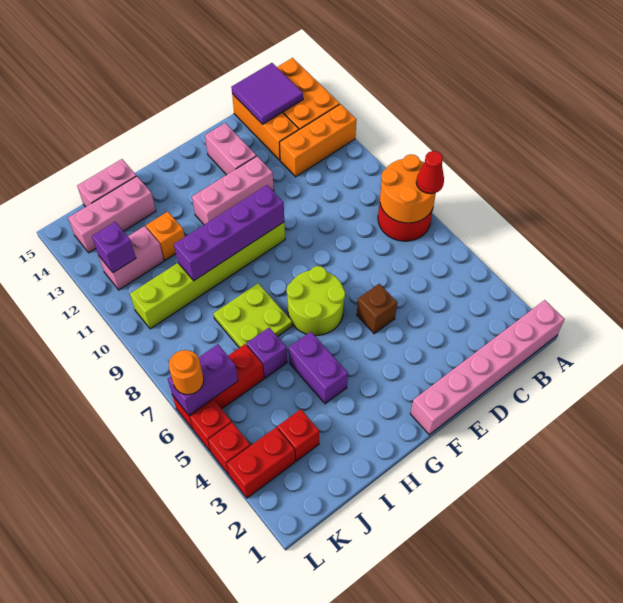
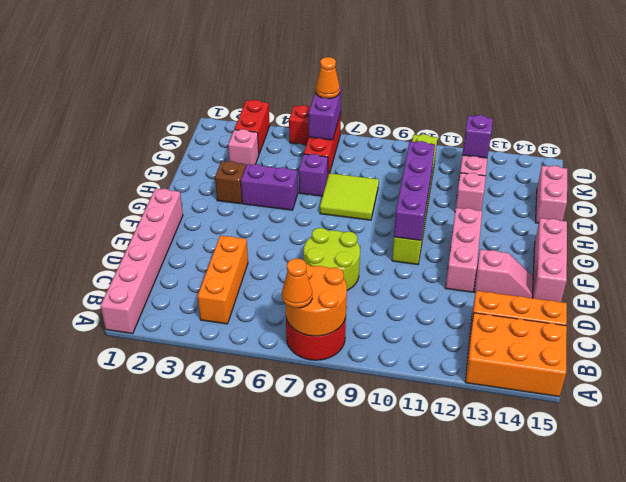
red cone A7 level 3 -> orange cone A7 level 3
orange brick A12:C12 level 1 -> orange brick B4:D4 level 1
purple tile B14:C15 level 2 -> none
brown brick E5 level 1 -> brown brick H3 level 1
pink brick E13:E14 level 1 -> pink slope E13:E14 level 1 top 13
lime round brick F6:G7 level 1 -> lime round brick D7:E8 level 1
lime plate H7:I8 level 1 -> lime tile H7:I8 level 1
orange brick I12 level 1 -> pink brick I12 level 1
pink brick I14:K14 level 1 -> pink brick E15:G15 level 1
red brick J3 level 1 -> pink brick J3 level 1
red brick L4 level 1 -> none
orange round brick L6 level 3 -> orange cone L6 level 3

